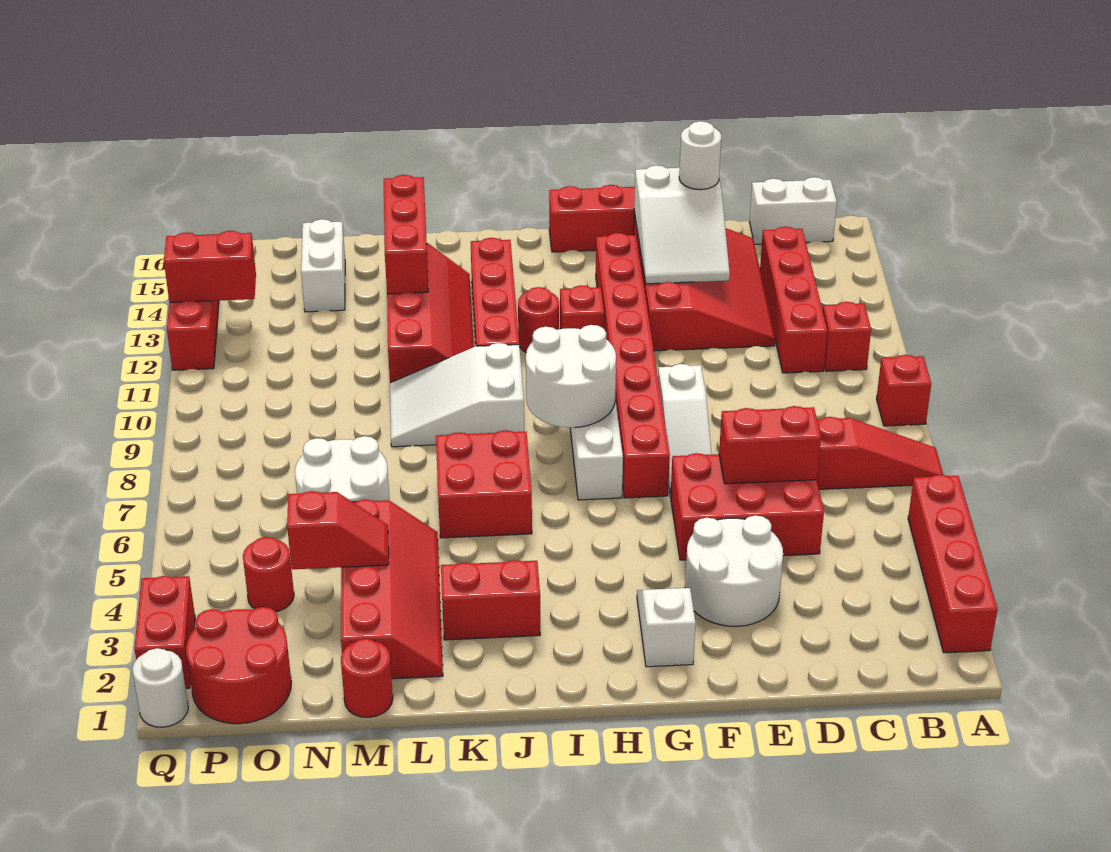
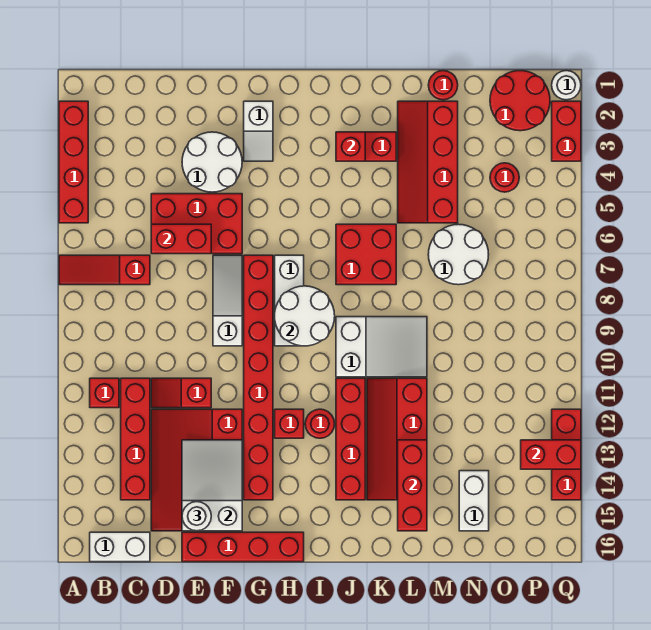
red brick A9 level 1 -> red brick J3 level 2
red slope M4:N4 level 2 top N -> red slope D11:E11 level 1 top E

